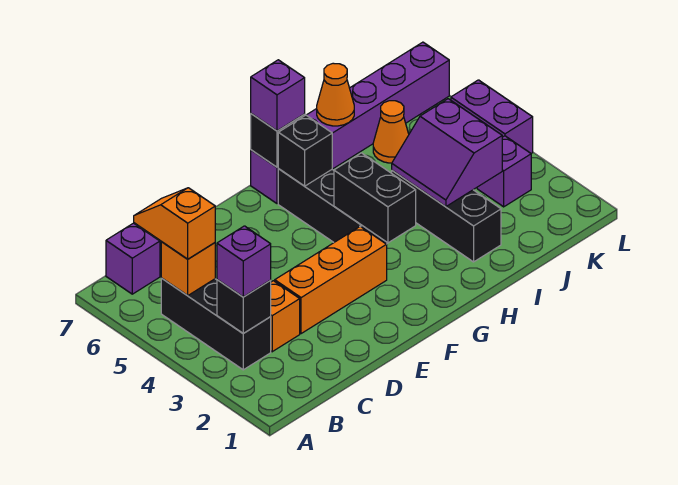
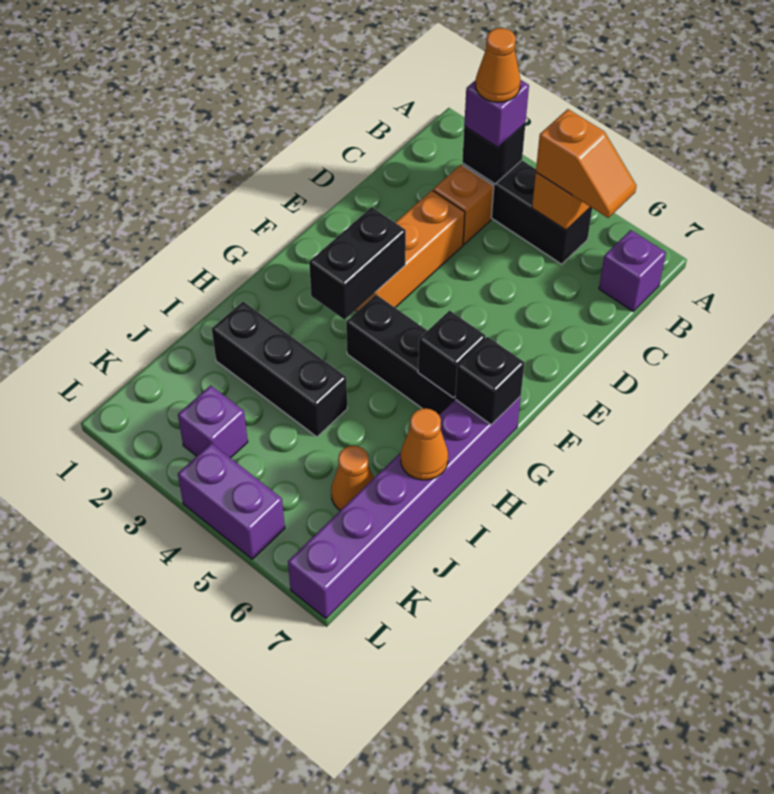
none -> orange cone B3 level 4
black brick G3:G4 level 2 -> black brick F3:G3 level 2
purple brick G7 level 3 -> none
purple slope I3:J4 level 2 top J -> none

